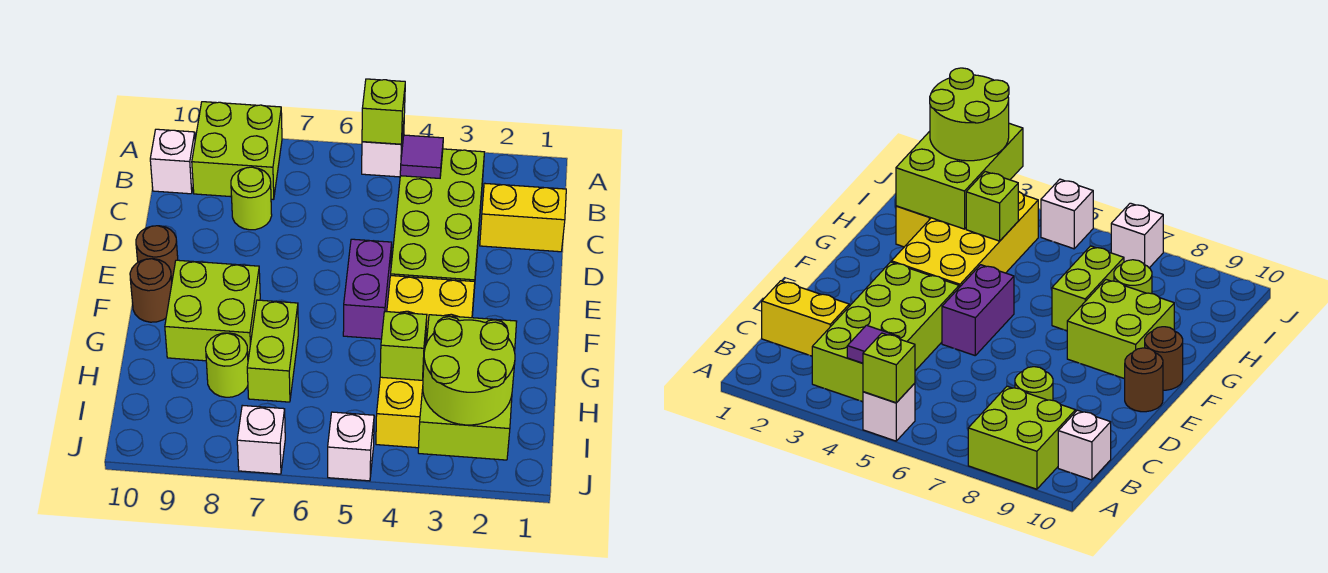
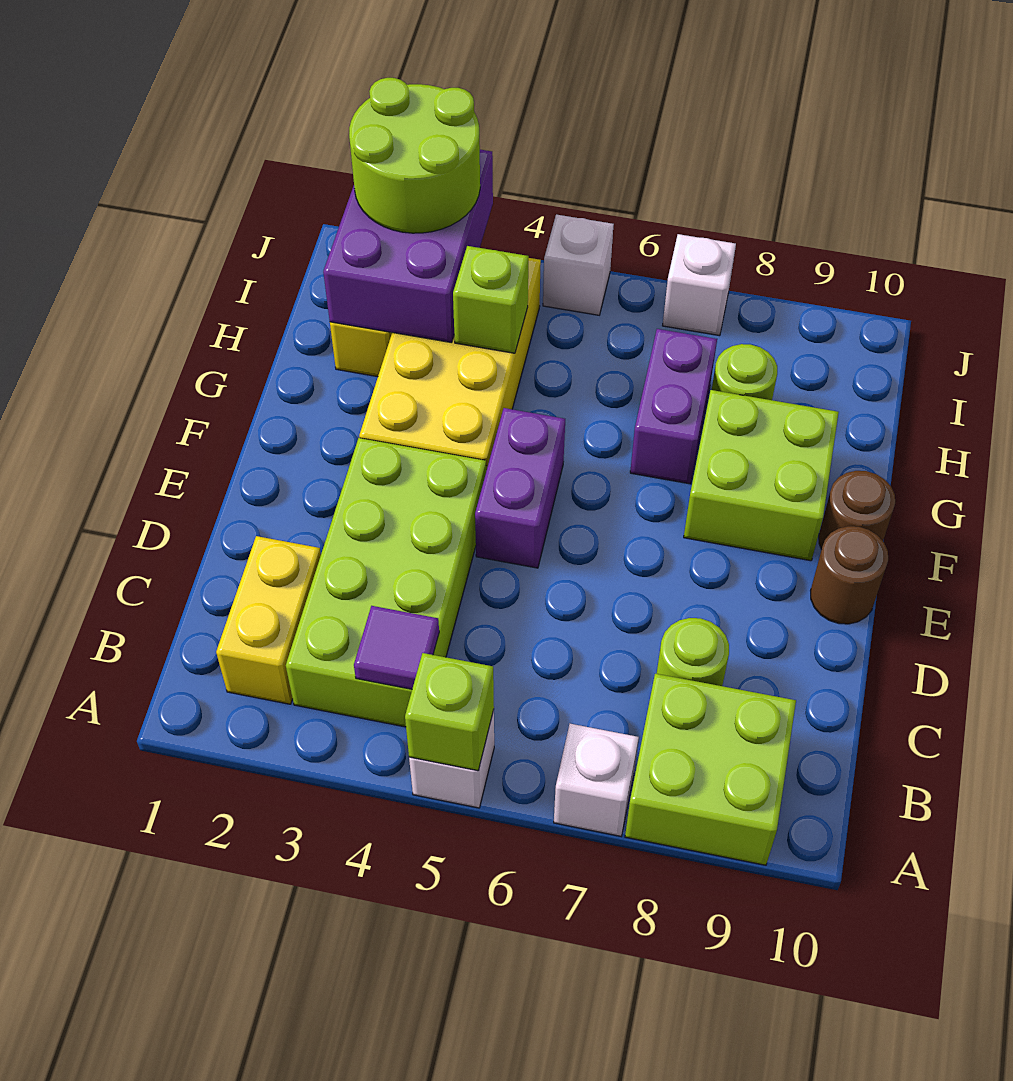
white brick B10 level 1 -> white brick A7 level 1
yellow brick C1:C2 level 1 -> yellow brick B2:C2 level 1
lime brick G7:H7 level 1 -> purple brick G7:H7 level 1
lime brick H2:J3 level 2 -> purple brick H2:J3 level 2

